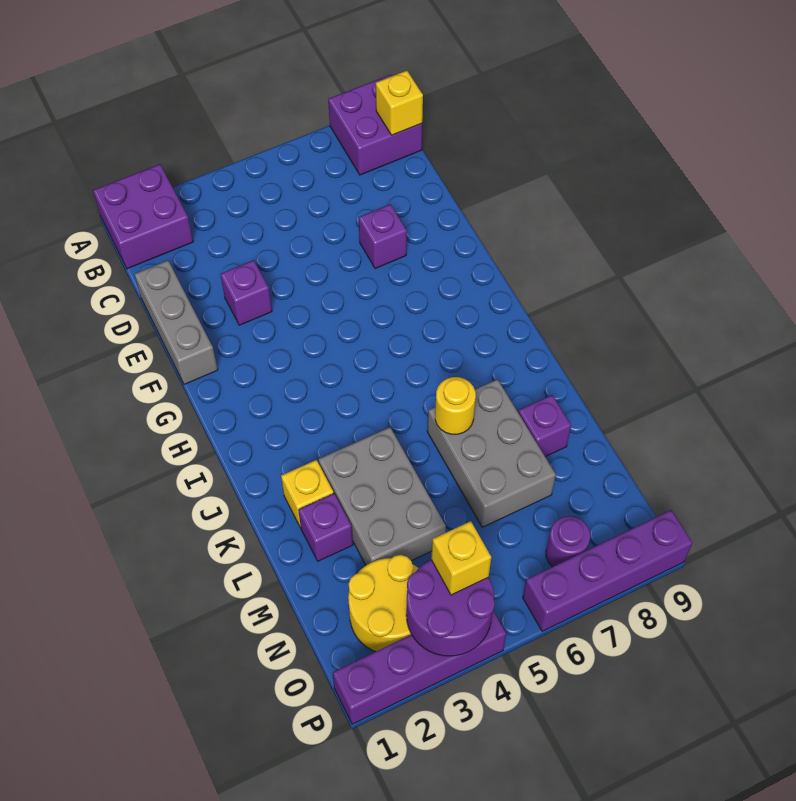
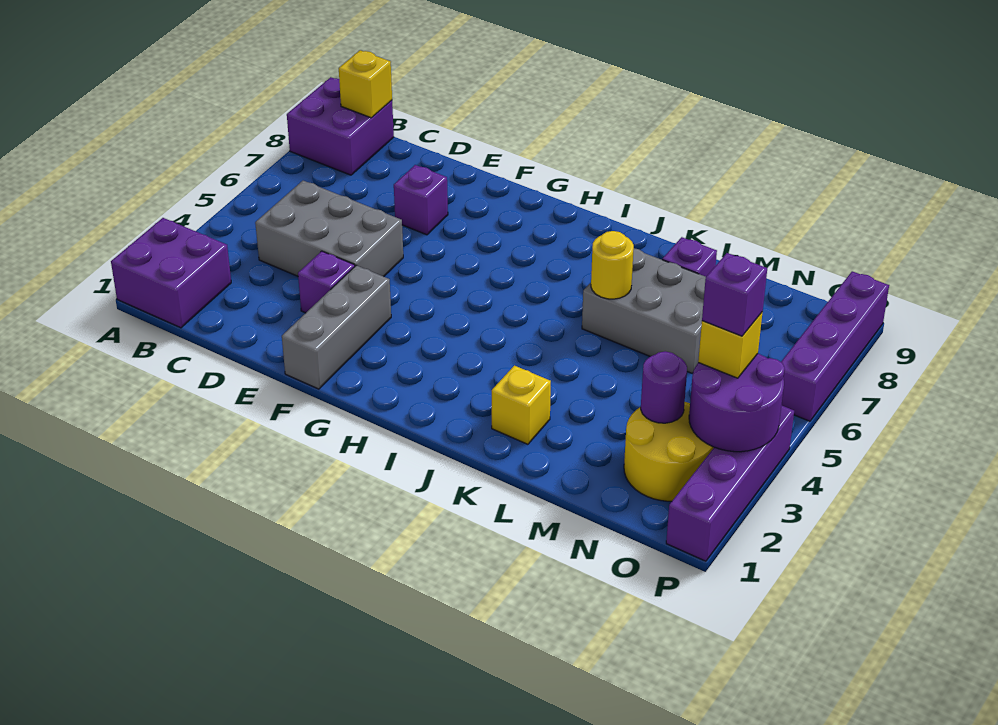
grey brick D1:F1 level 1 -> grey brick F1:F3 level 1
grey brick K3:M4 level 1 -> grey brick C4:E5 level 1
purple brick L2 level 1 -> purple brick O4 level 4
purple round brick O7 level 1 -> purple round brick N3 level 2

